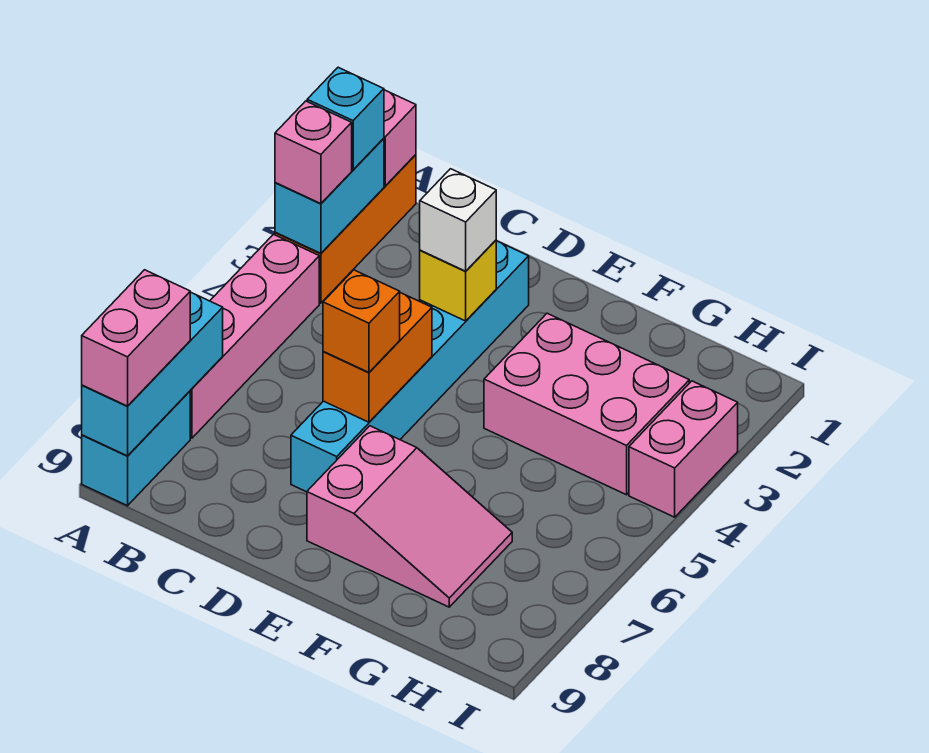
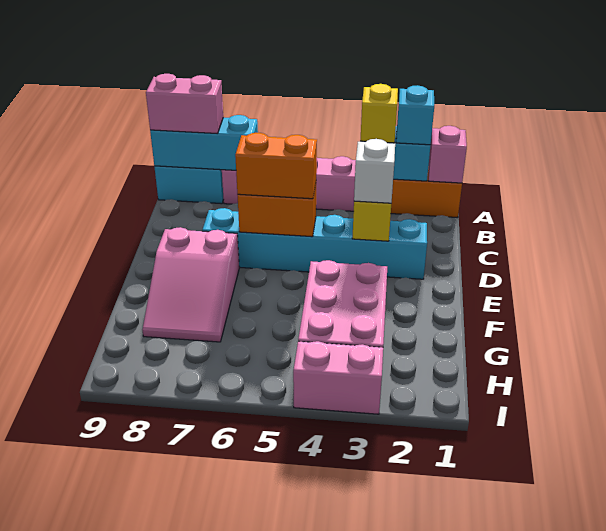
pink brick A3 level 3 -> yellow brick A3 level 3
orange brick D6 level 3 -> orange brick D5:D6 level 3

